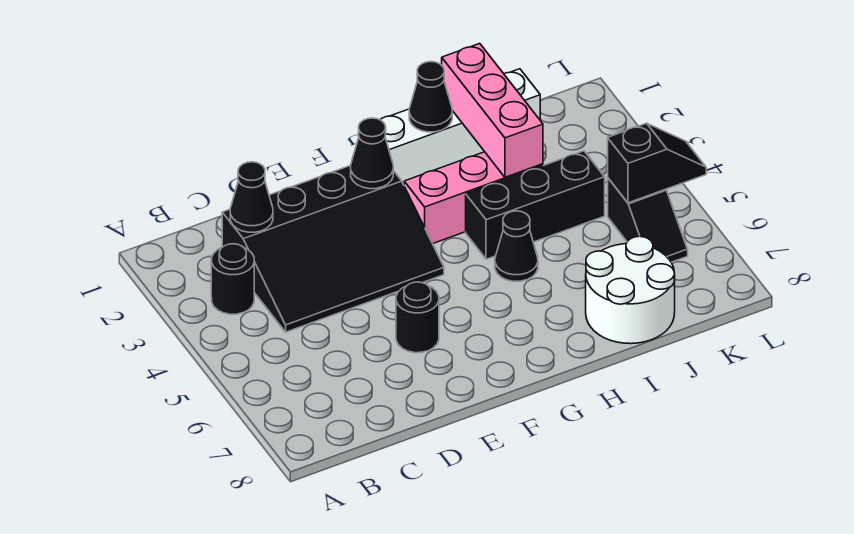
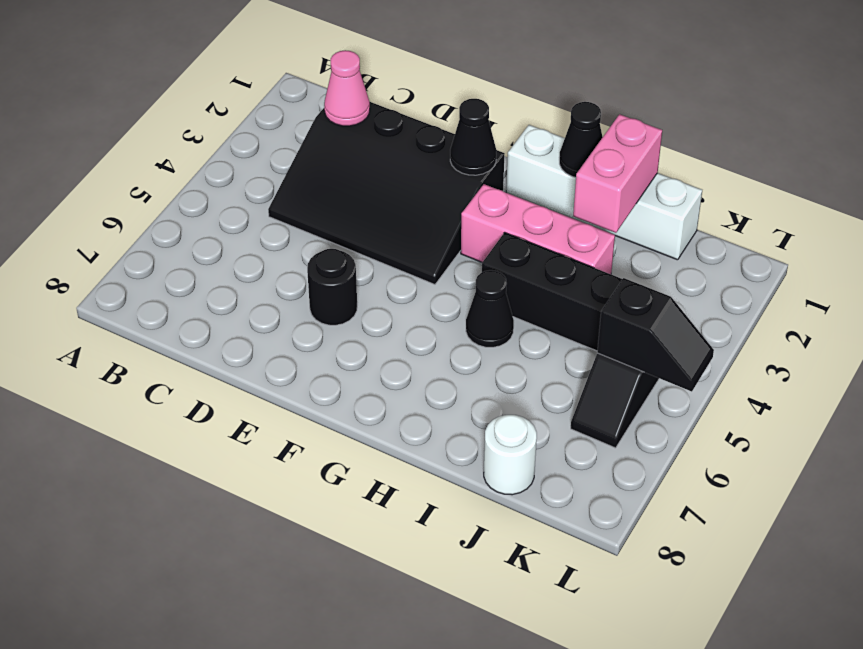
black round brick B3 level 1 -> none
black cone C2 level 2 -> pink cone C2 level 2
pink brick I1:I3 level 2 -> pink brick I1:I2 level 2
white round brick I7:J8 level 1 -> white round brick J8 level 1

